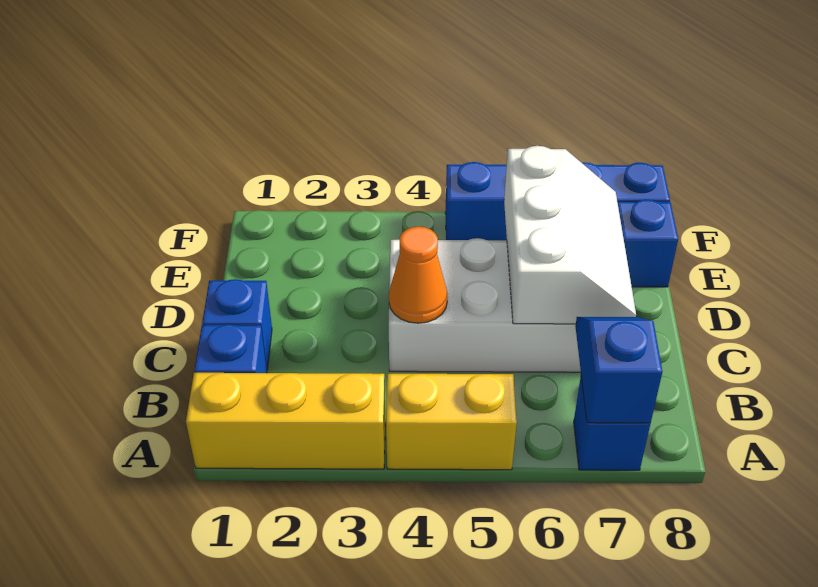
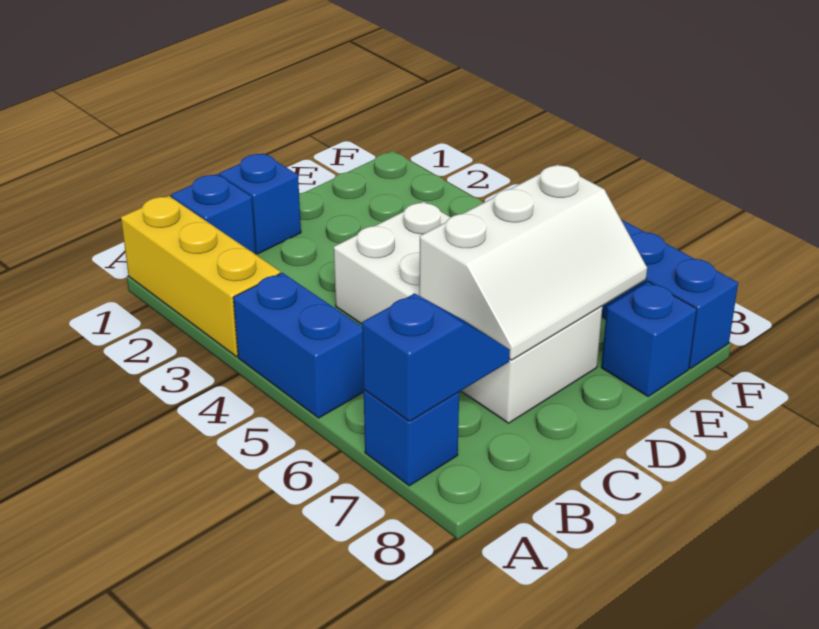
yellow brick A4:A5 level 1 -> blue brick A4:A5 level 1
orange cone C4 level 2 -> none

